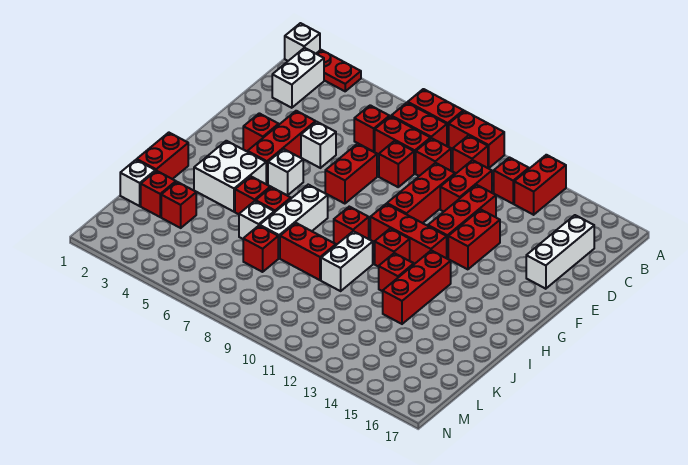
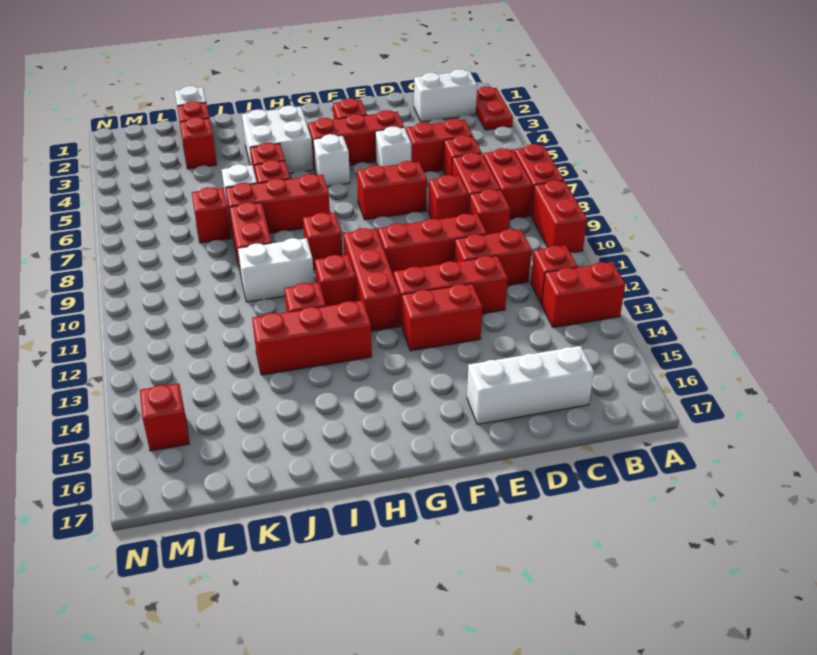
white brick A1 level 1 -> none
red brick B10 level 1 -> red brick M15 level 1
white brick H7:J7 level 1 -> red brick H7:J7 level 1
red brick I1:J1 level 1 -> red brick C5:D5 level 1

